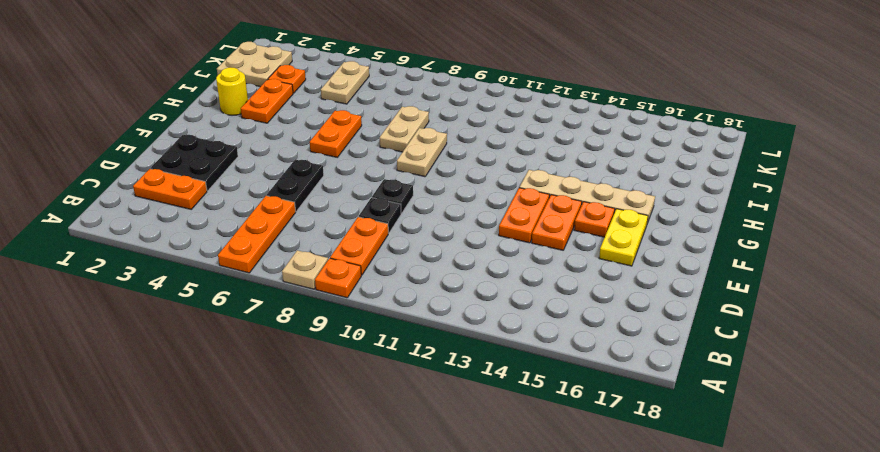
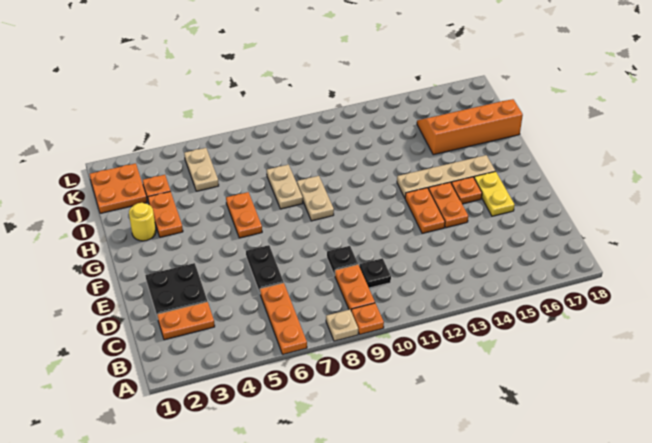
black plate E9 level 1 -> black plate C10 level 1
none -> orange slope I15:J18 level 1 top I
tan plate J1:K2 level 1 -> orange plate J1:K2 level 1

